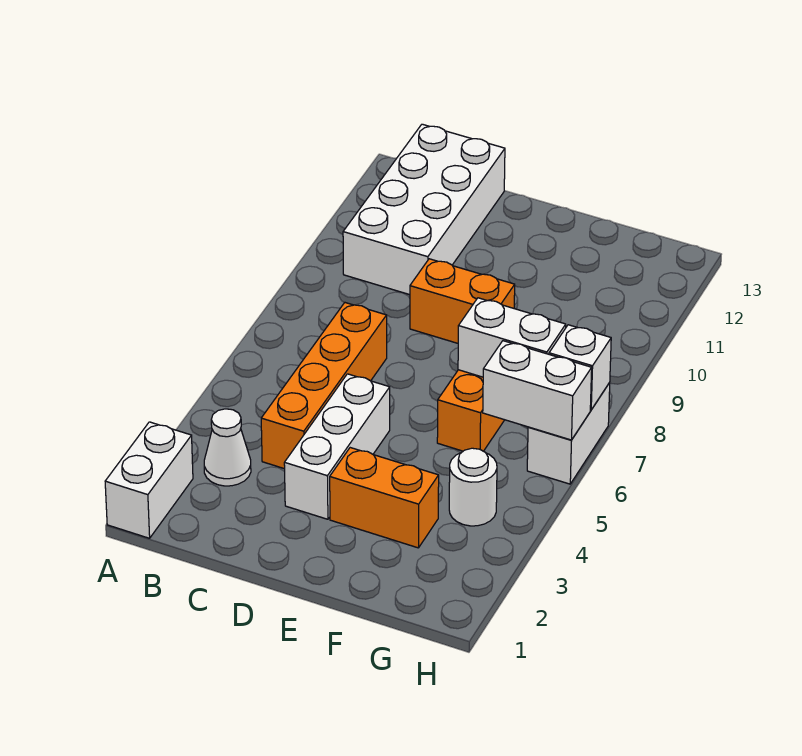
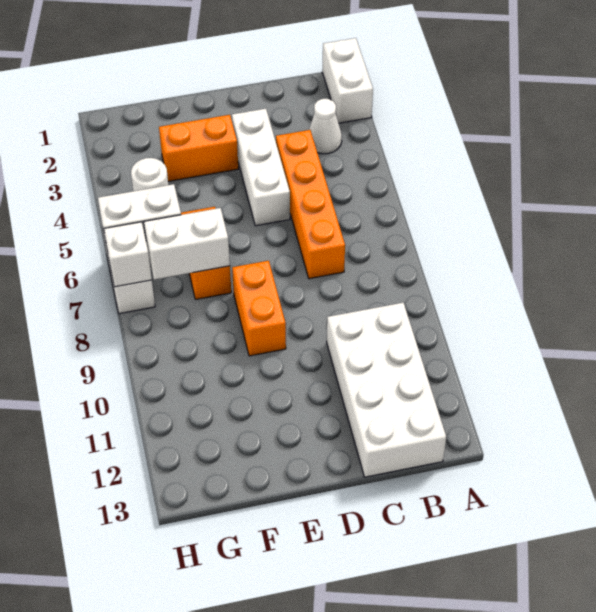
orange brick D9:E9 level 1 -> orange brick E8:E9 level 1

